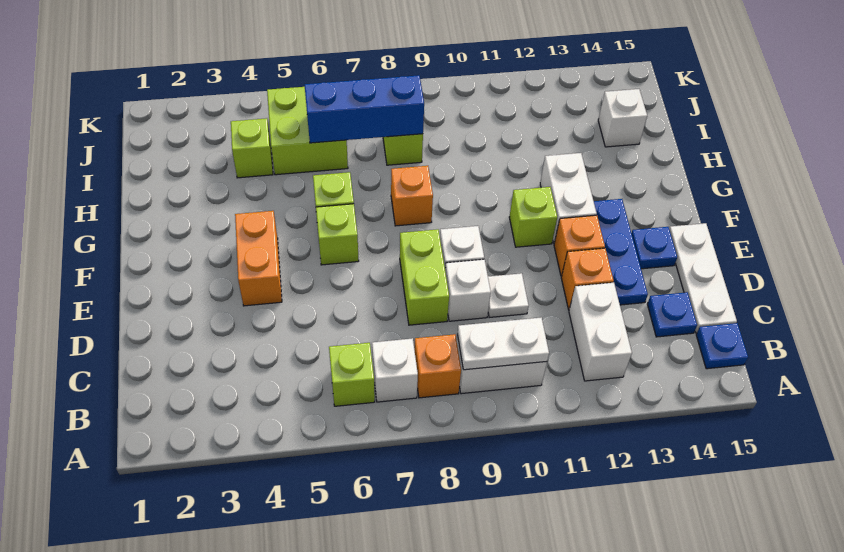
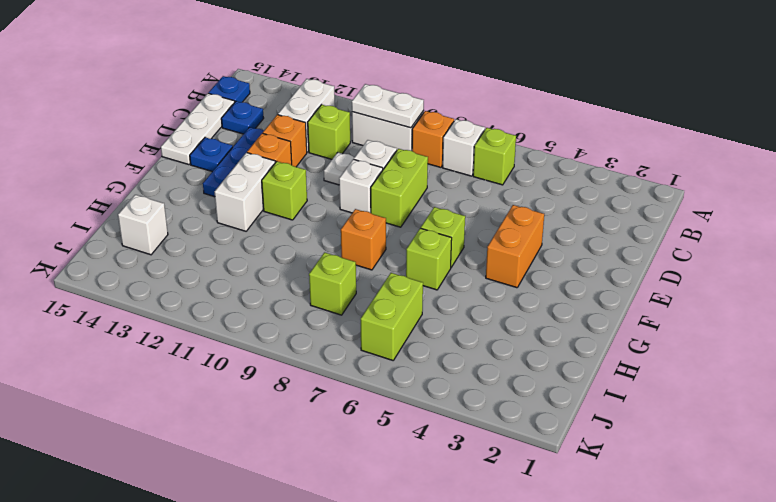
lime brick I4 level 1 -> lime brick C11 level 1
lime brick I5:J6 level 1 -> lime brick I6:J6 level 1
blue brick I6:I8 level 2 -> none

